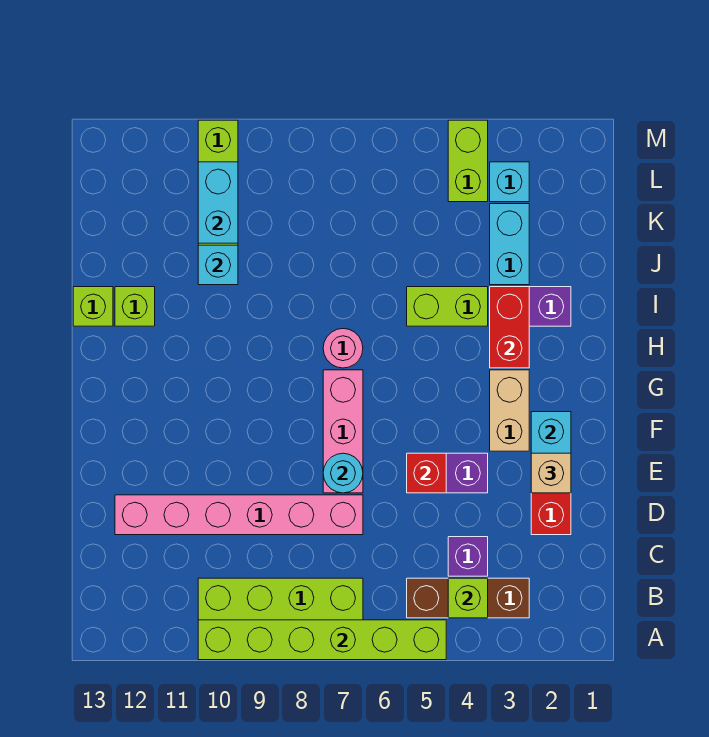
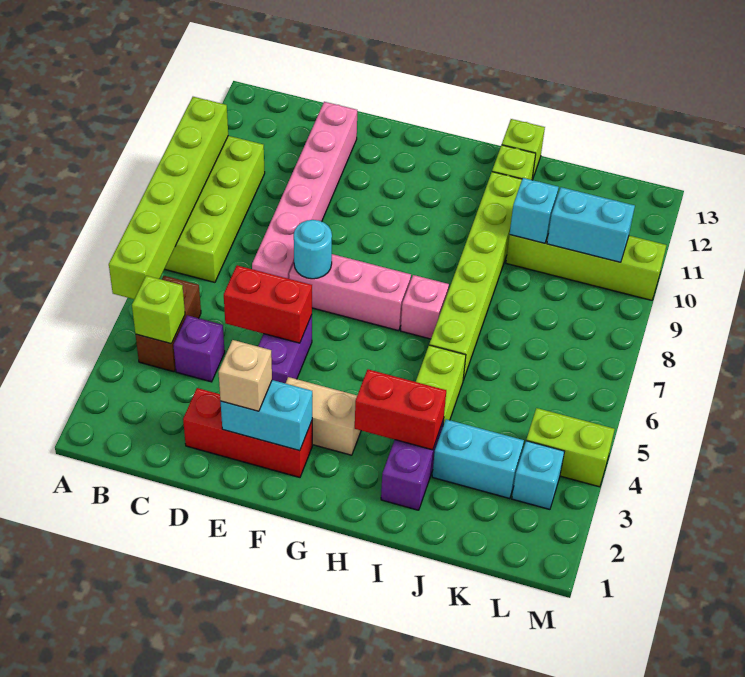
brown brick B3:B5 level 1 -> brown brick B4:B5 level 1
red brick E5 level 2 -> red brick D5:E5 level 2
pink round brick H7 level 1 -> pink brick H7 level 1
none -> lime brick I6:I11 level 1

